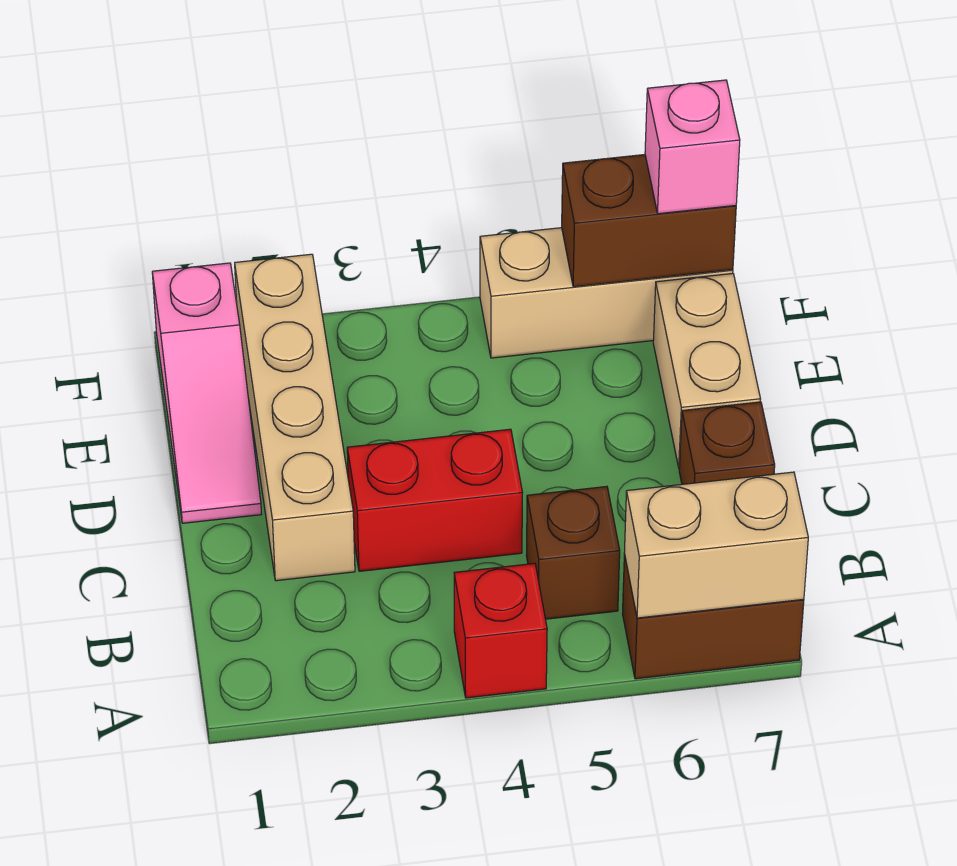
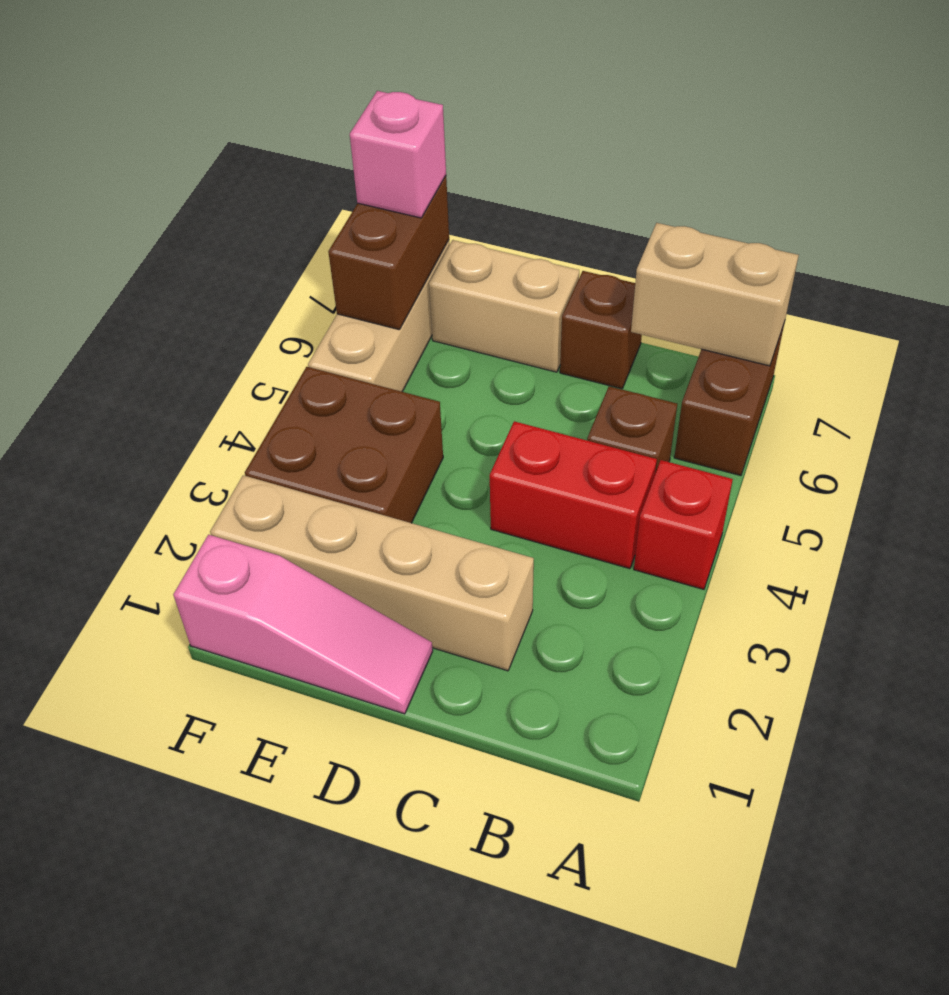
tan brick A6:A7 level 2 -> tan brick A7:B7 level 2
red brick C3:C4 level 1 -> red brick B4:C4 level 1
none -> brown brick E3:F4 level 1

